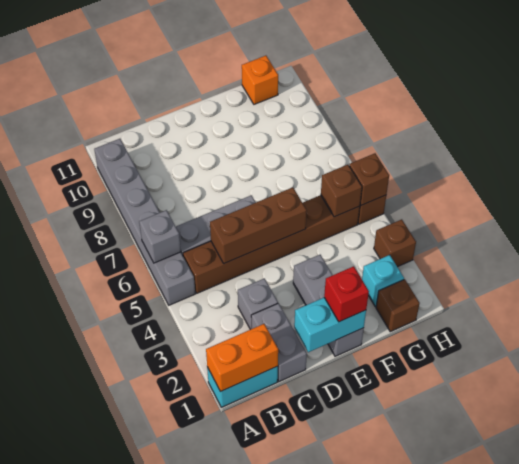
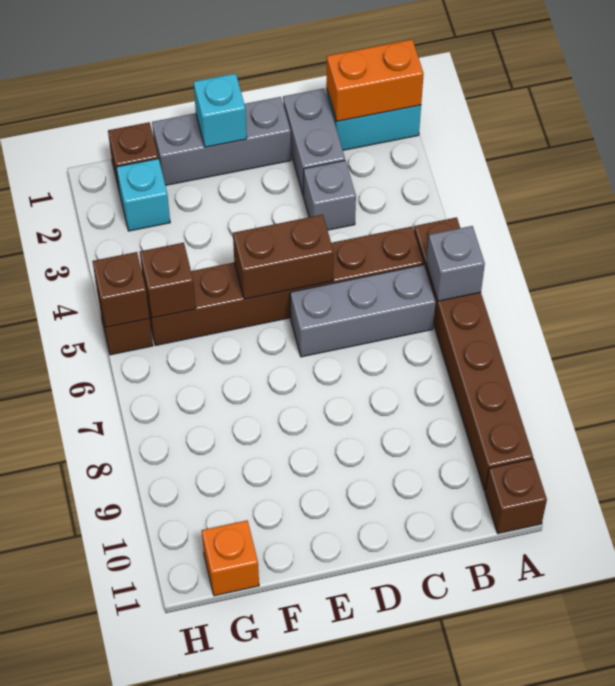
grey brick A5:A10 level 1 -> brown brick A5:A10 level 1
brown brick C5:E5 level 2 -> brown brick D5:E5 level 2
cyan brick D1:E1 level 2 -> cyan brick E1 level 2
grey brick E1:E3 level 1 -> grey brick D1:F1 level 1
red brick E1 level 3 -> none
brown brick H3 level 1 -> brown brick A11 level 1

